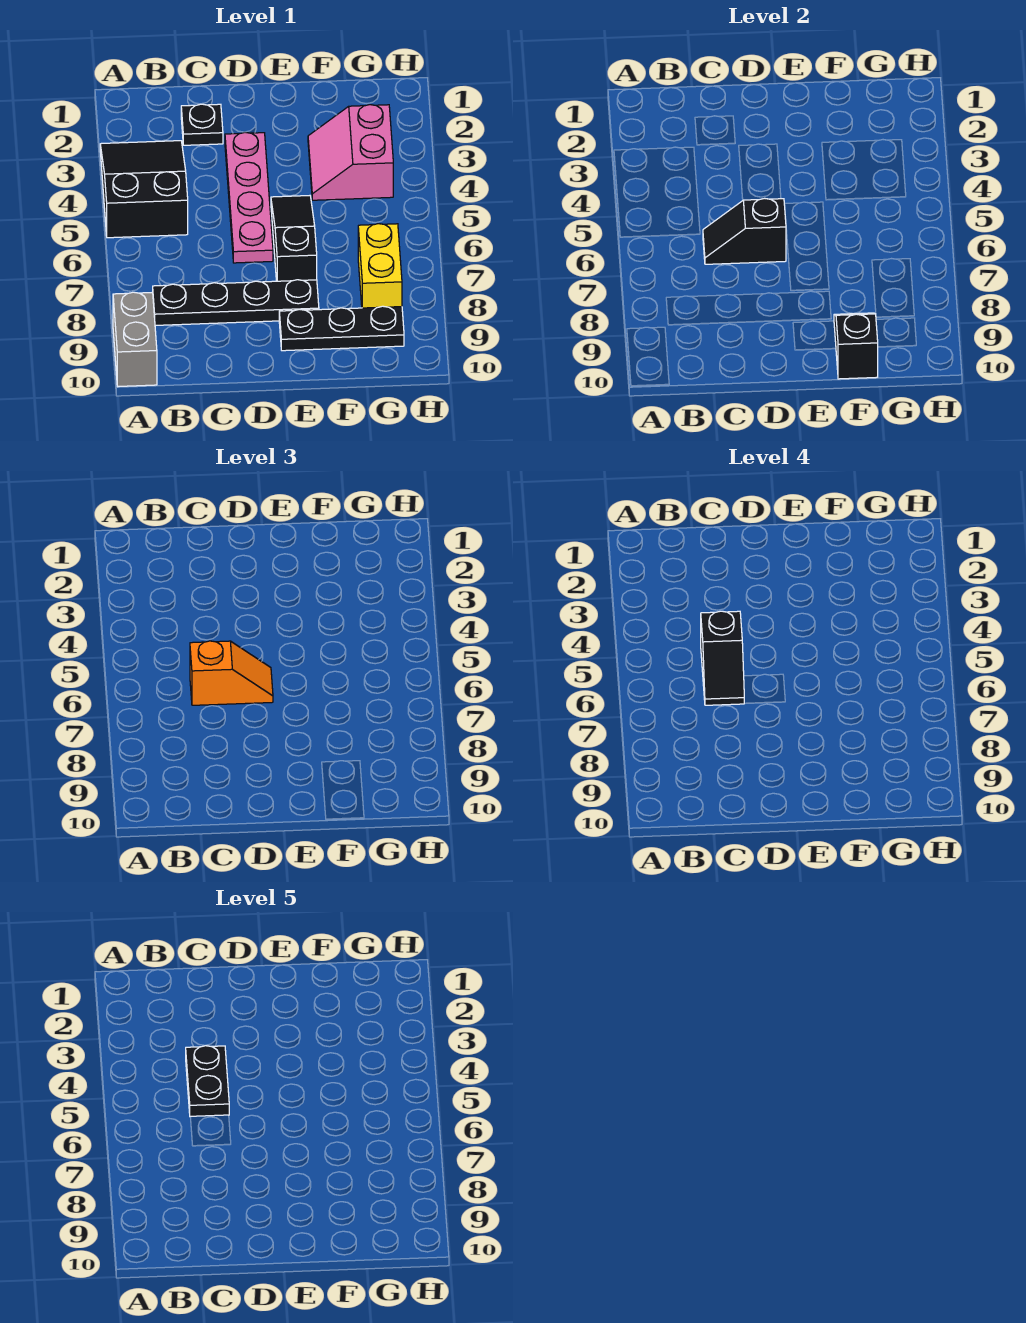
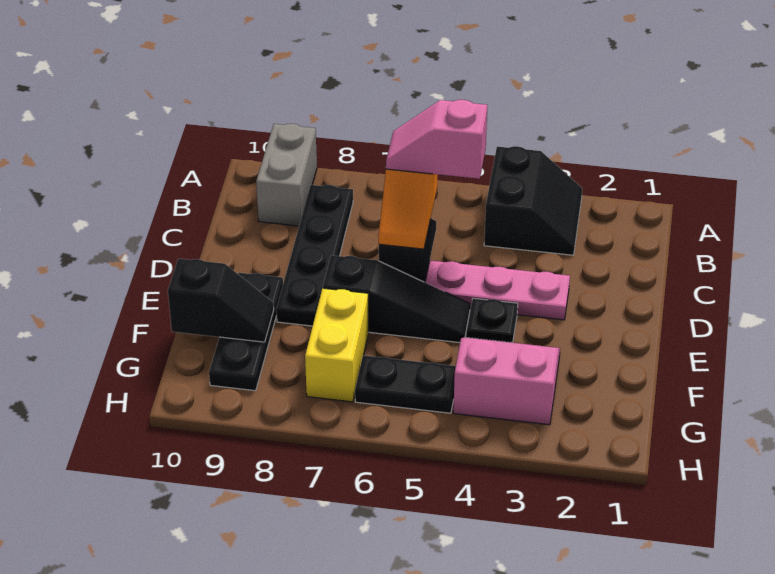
black slope A3:B5 level 1 top 5 -> black slope A3:B4 level 1 top 4
grey brick A9:A10 level 1 -> grey brick A9:B9 level 1
black plate C2 level 1 -> black plate E4 level 1
black plate C4:C5 level 5 -> black plate G5:G6 level 1
black slope C5:C6 level 4 top 5 -> pink slope C5:C6 level 4 top 5
yellow brick G7:G8 level 1 -> yellow brick F7:G7 level 1

